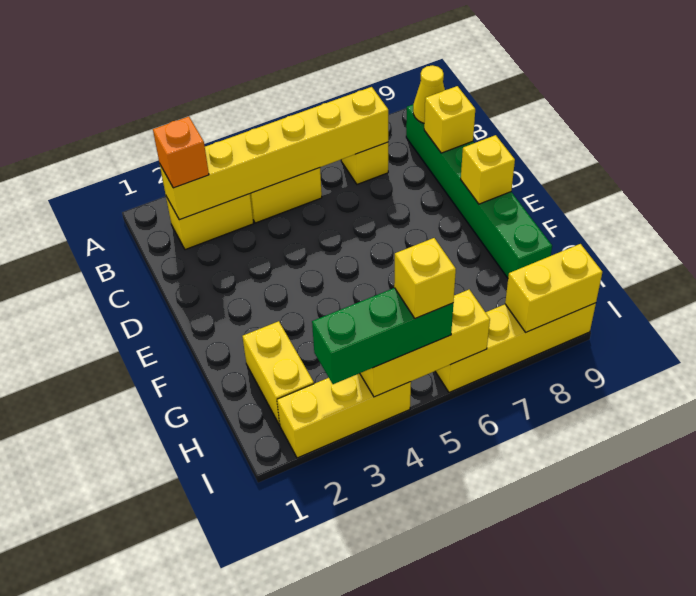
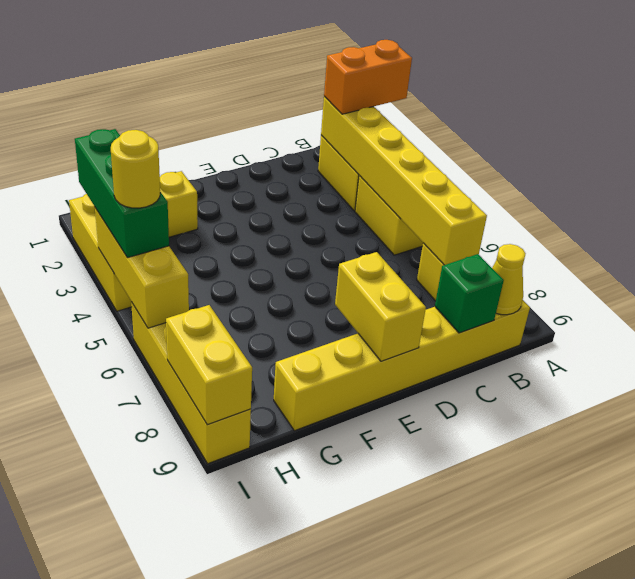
orange brick B2 level 3 -> orange brick A2:B2 level 3
green brick B9:G9 level 1 -> yellow brick B9:G9 level 1
yellow brick C9 level 2 -> green brick C9 level 2
yellow brick E9 level 2 -> yellow brick E8:E9 level 2
yellow brick I5 level 4 -> yellow round brick I5 level 4

